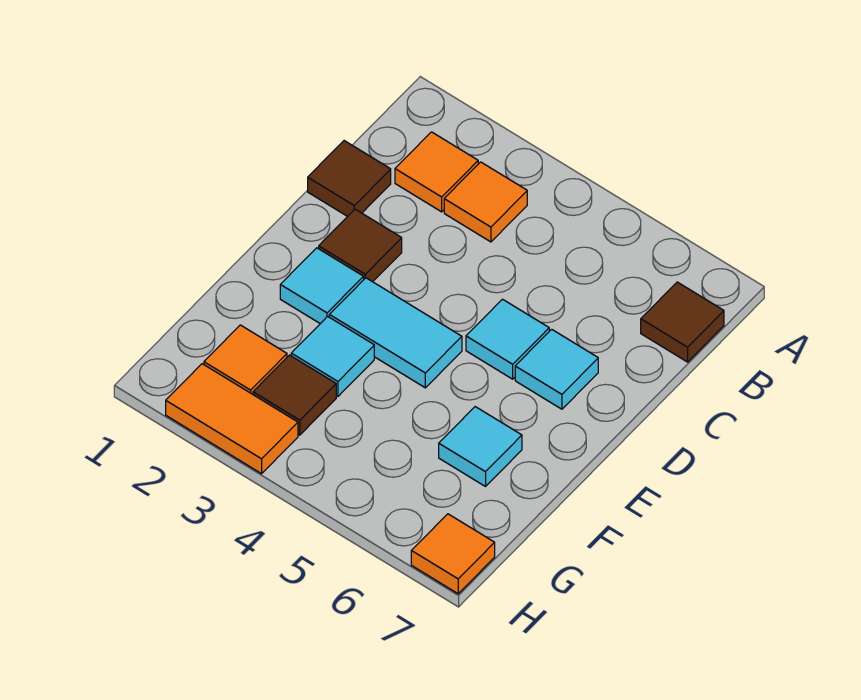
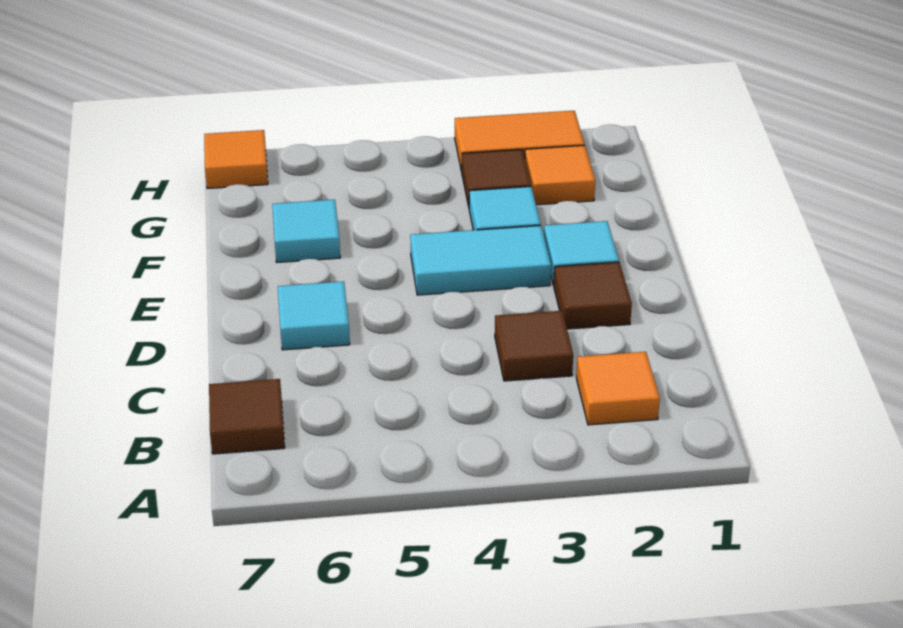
orange tile B3 level 1 -> none
brown tile C1 level 1 -> brown tile C3 level 1
cyan tile D5 level 1 -> none

